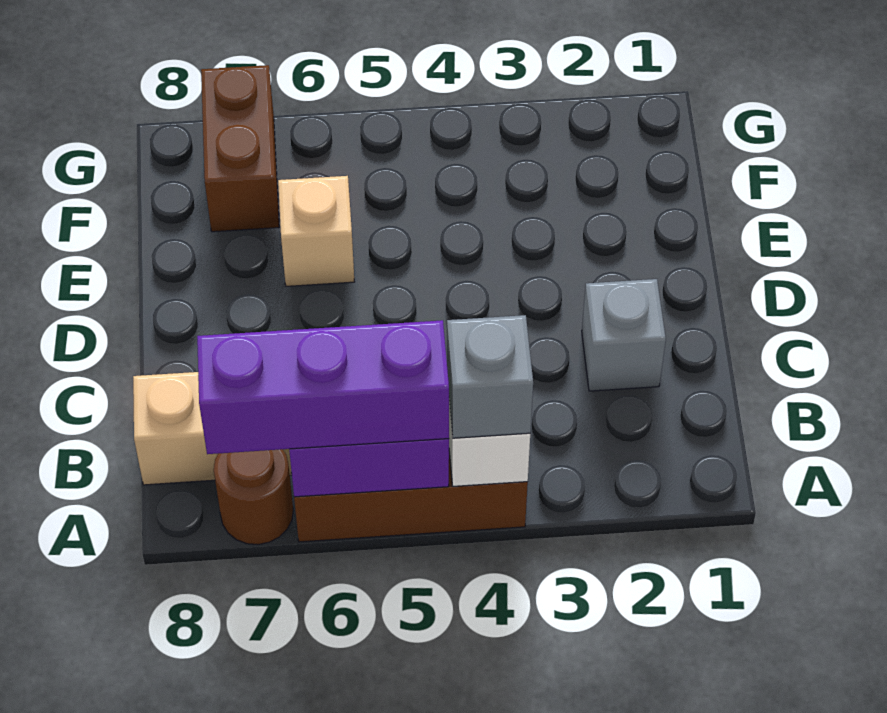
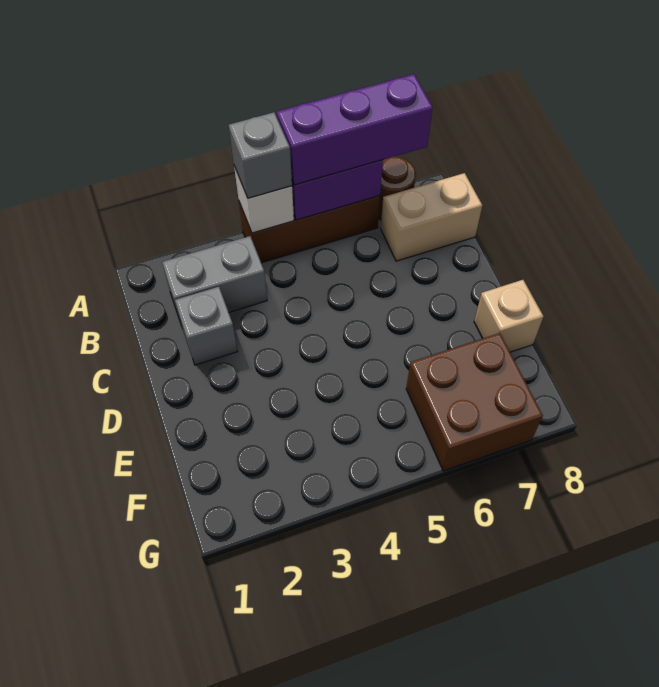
none -> grey brick B2:B3 level 1
tan brick E6 level 1 -> tan brick E8 level 1
brown brick F7:G7 level 1 -> brown brick F6:G7 level 1

